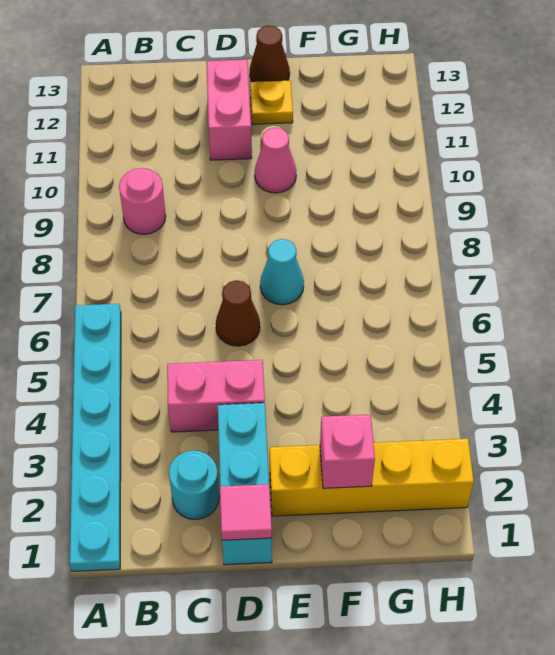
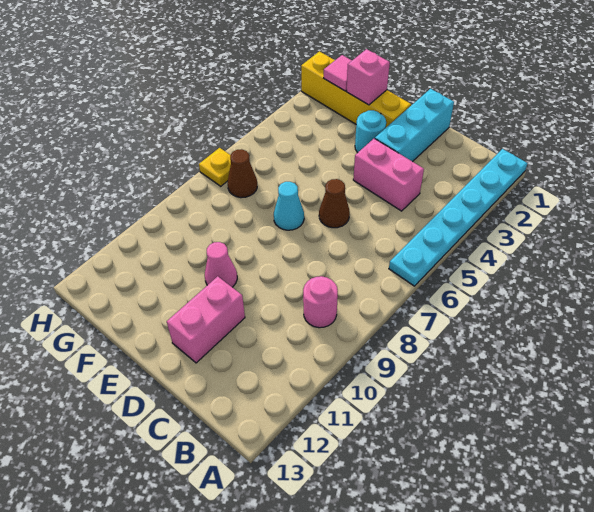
cyan round brick C2 level 1 -> cyan round brick E3 level 1
pink tile D1 level 2 -> pink tile G2 level 2
yellow plate E12 level 1 -> yellow plate H7 level 1
brown cone E13 level 1 -> brown cone G7 level 1

